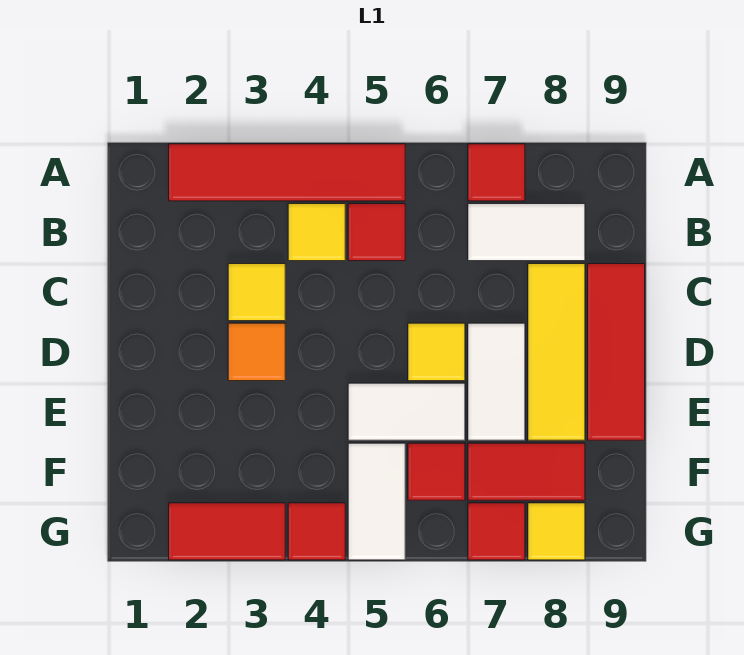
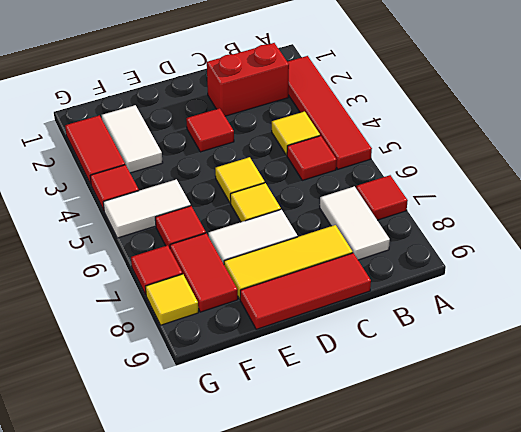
none -> red brick B2:C2 level 1
yellow tile C3 level 1 -> yellow tile D5 level 1
orange tile D3 level 1 -> red tile D3 level 1
white tile E5:E6 level 1 -> white tile F2:F3 level 1

